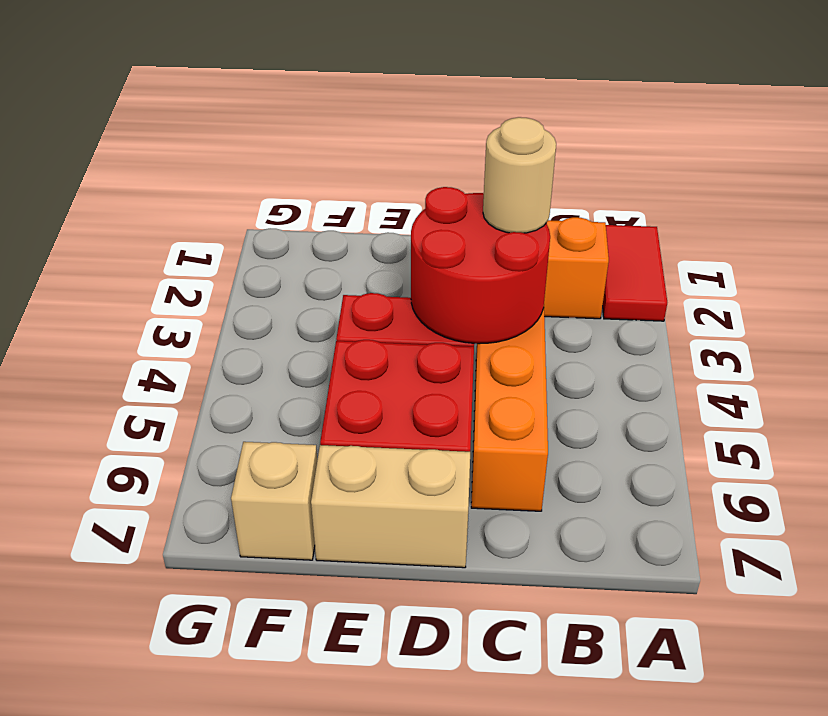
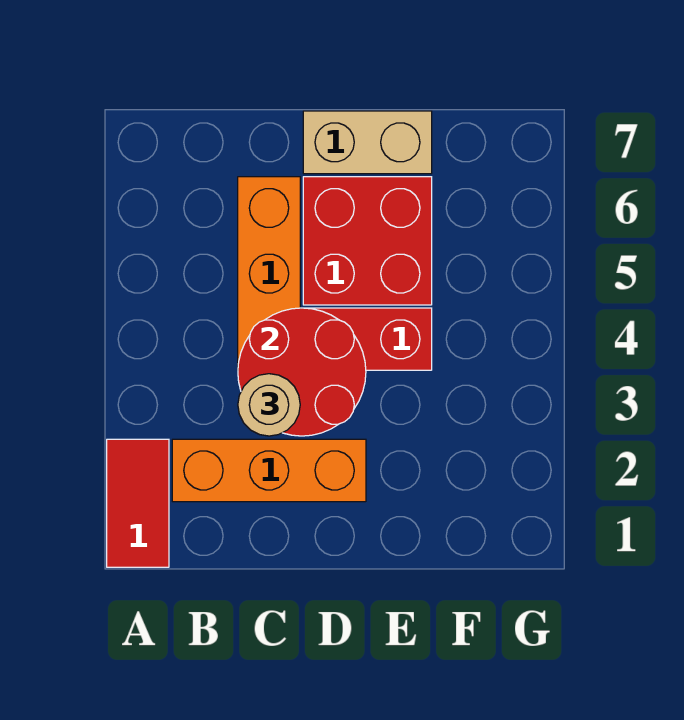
tan brick F7 level 1 -> none

